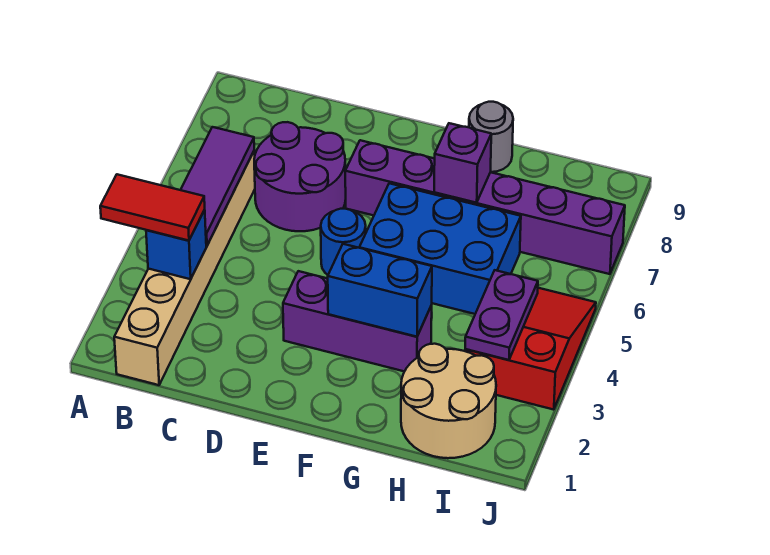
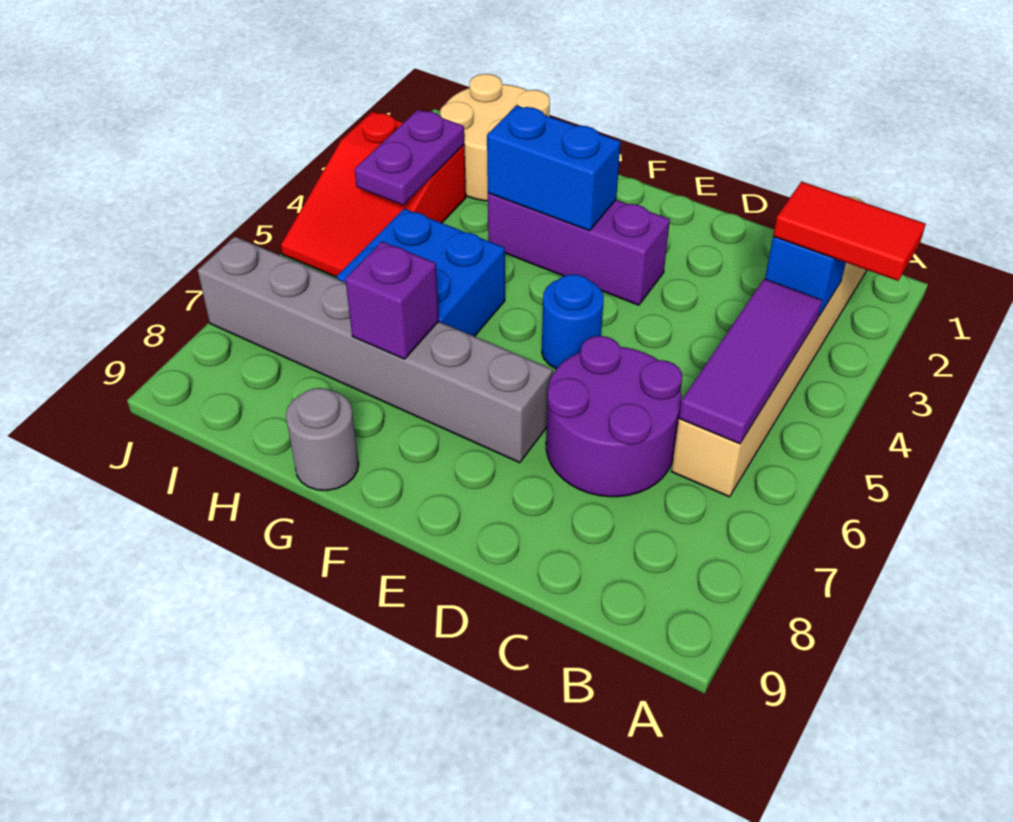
purple brick E7:J7 level 1 -> grey brick E7:J7 level 1
blue brick F5:H6 level 1 -> blue brick G5:H6 level 1

